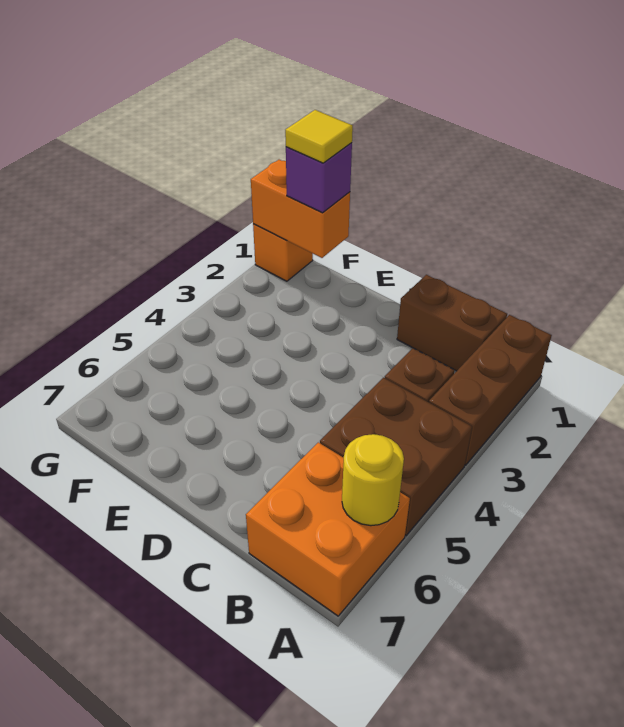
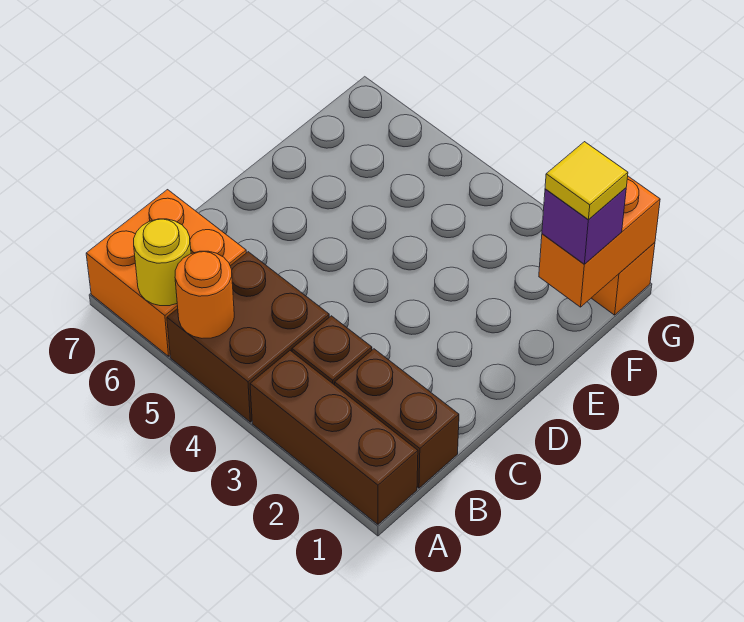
none -> orange round brick A5 level 2
brown brick B1:C1 level 1 -> brown brick B1:B2 level 1

